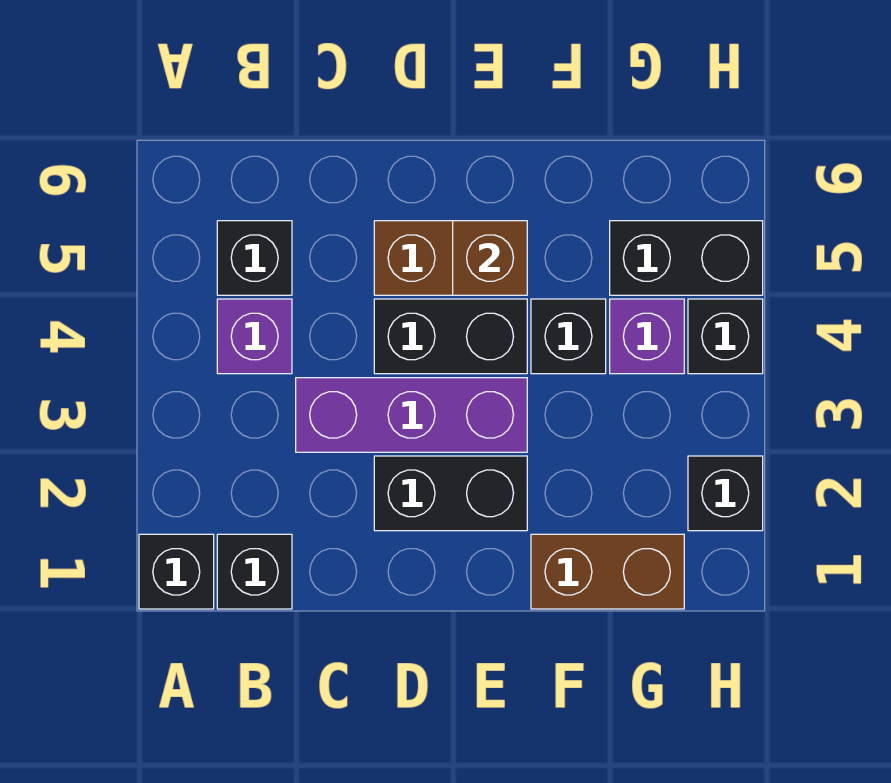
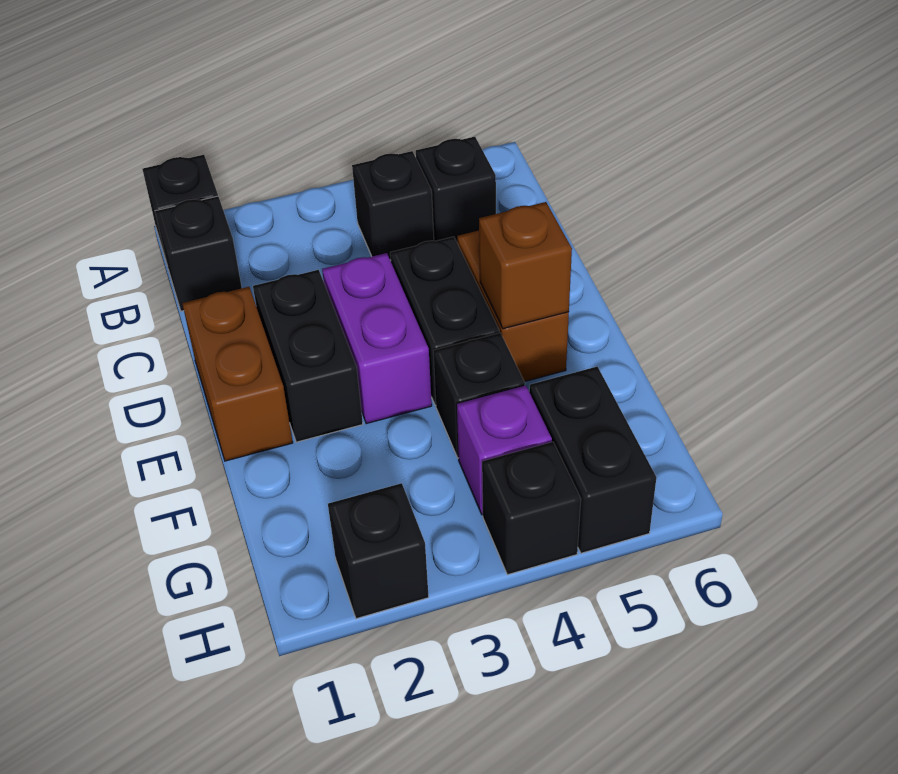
purple brick B4 level 1 -> black brick B4 level 1
purple brick C3:E3 level 1 -> purple brick D3:E3 level 1
brown brick F1:G1 level 1 -> brown brick D1:E1 level 1

